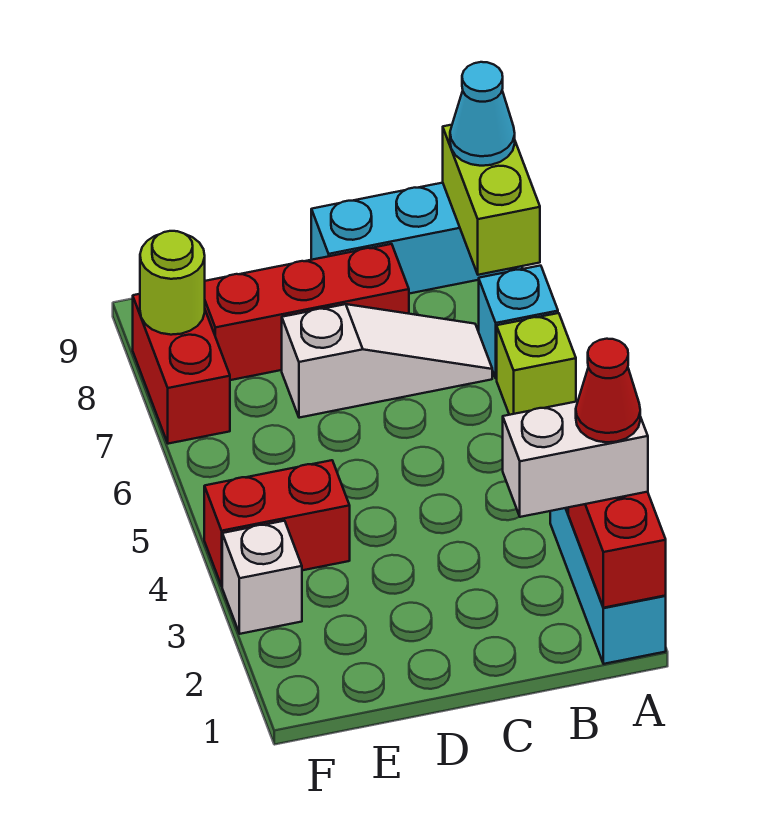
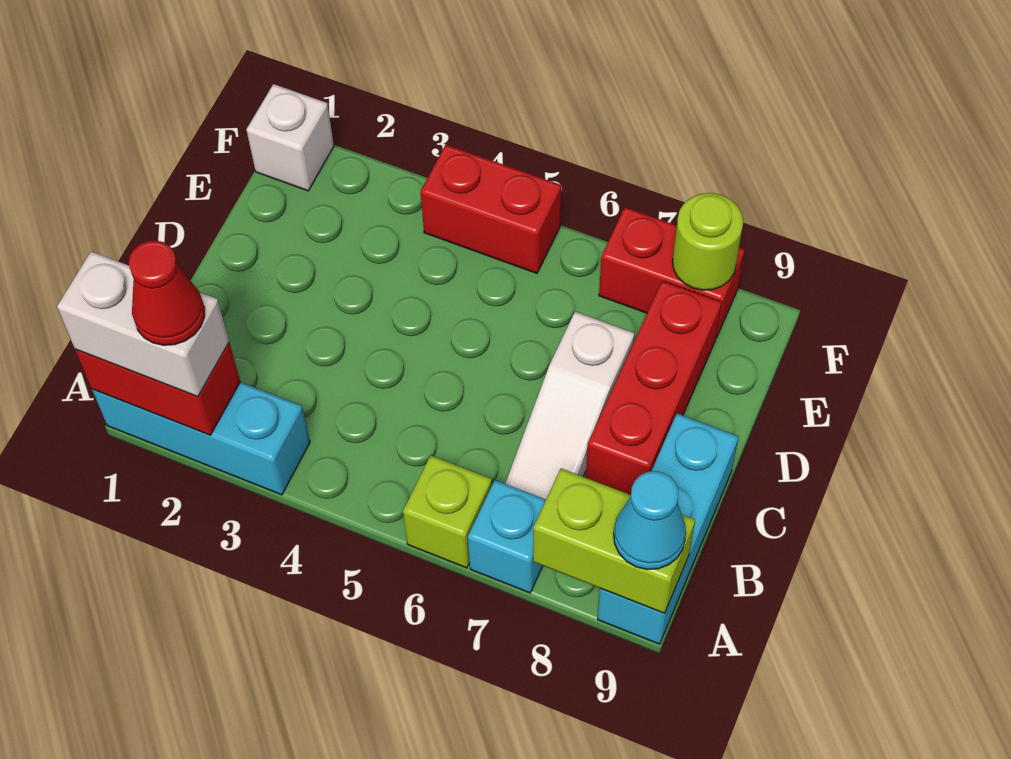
white brick A2:B2 level 3 -> white brick A1:A2 level 3
red brick E4:F4 level 1 -> red brick F4:F5 level 1
white brick F3 level 1 -> white brick F1 level 1

